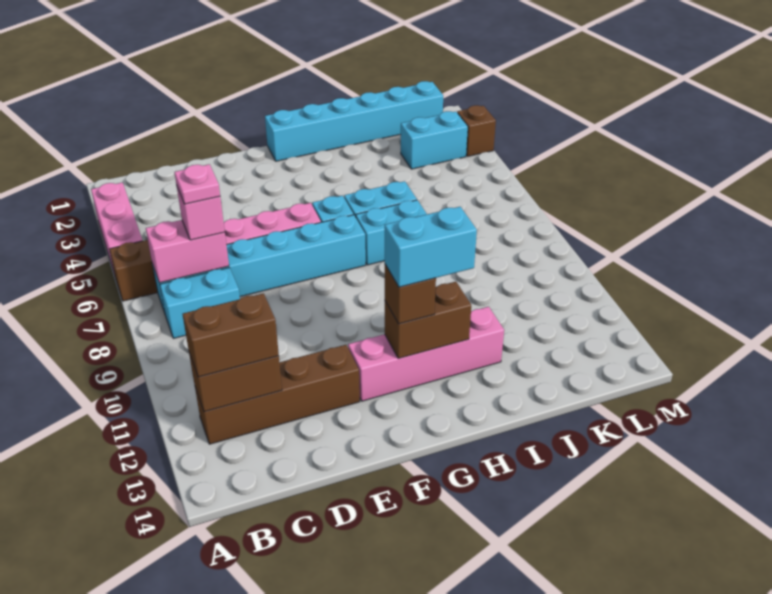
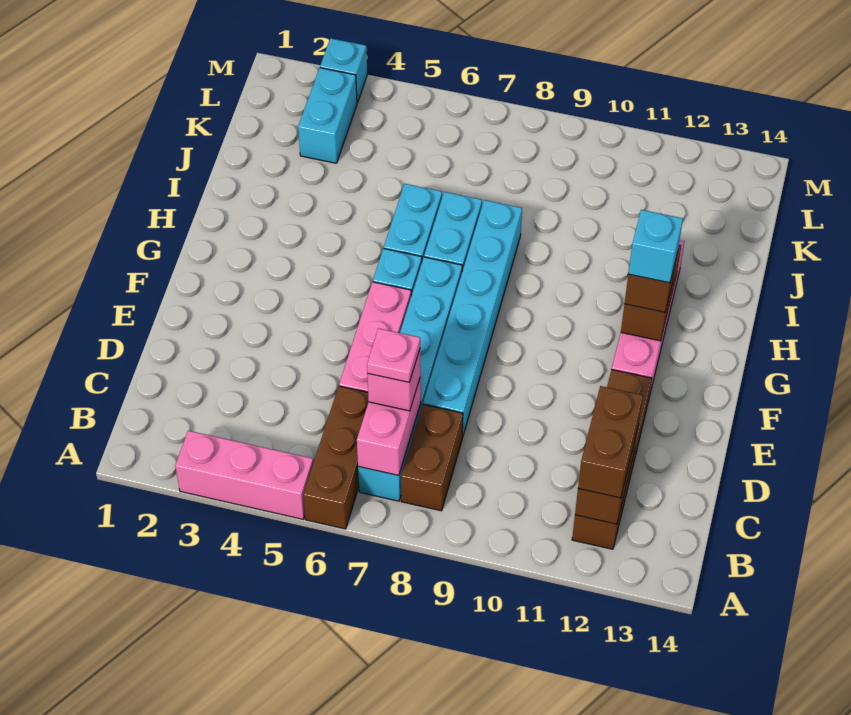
cyan brick B8:C8 level 1 -> brown brick B8:C8 level 1
cyan brick G1:L1 level 1 -> cyan brick D8:I8 level 1
cyan brick G12:H12 level 4 -> cyan brick G12 level 4
brown brick M3 level 1 -> cyan brick M3 level 1

